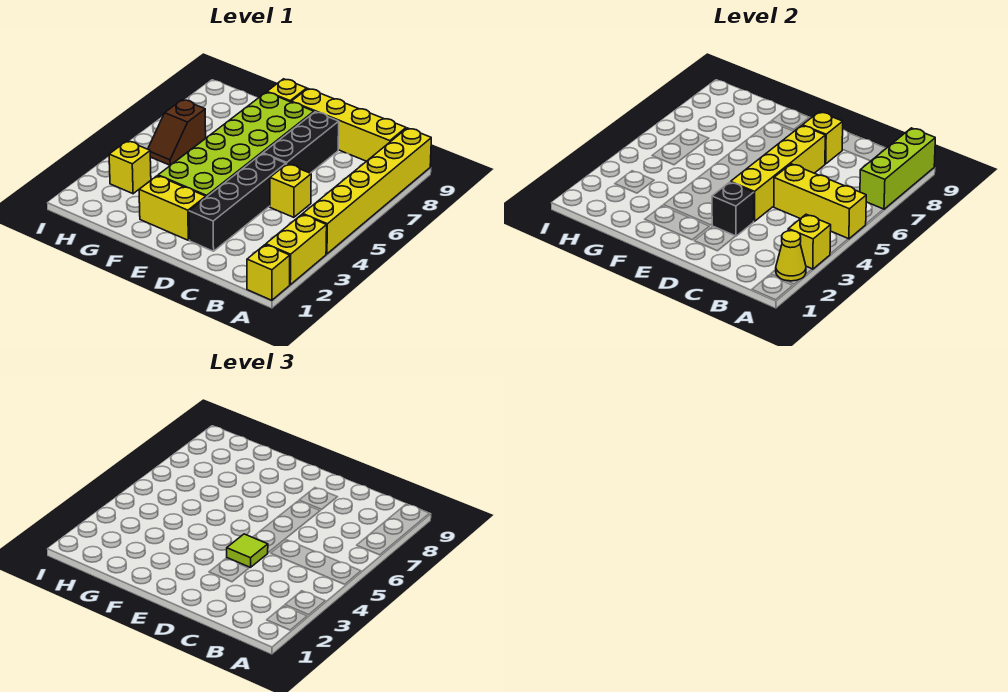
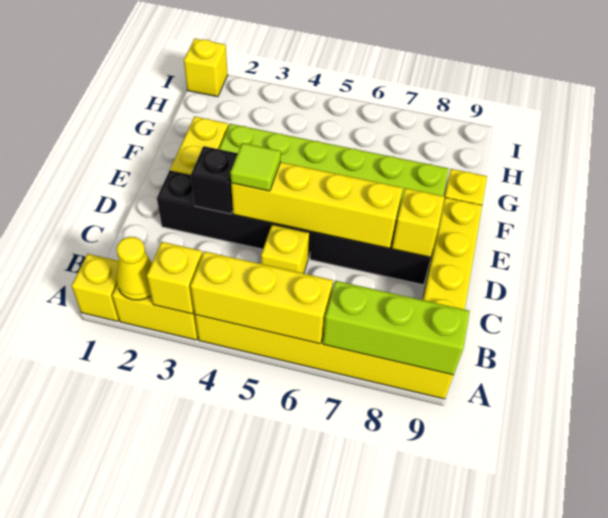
yellow brick A5:C5 level 2 -> yellow brick A4:A6 level 2
yellow brick H3 level 1 -> yellow brick I1 level 1
brown slope H5:H6 level 1 top 6 -> none

